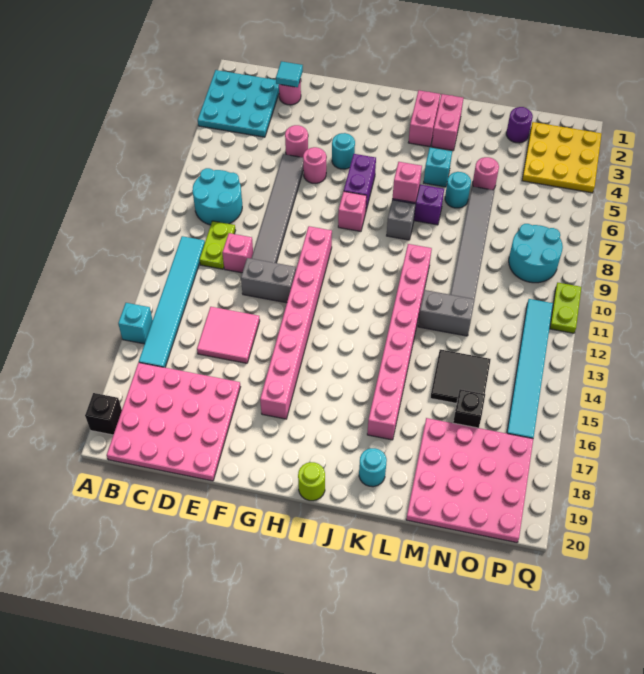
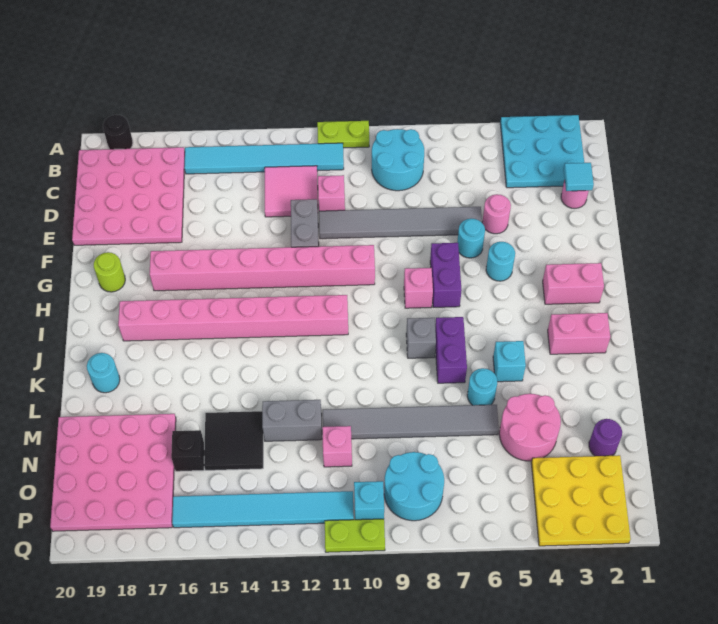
cyan brick A15 level 1 -> cyan brick P10 level 1
black brick A19 level 1 -> black round brick A19 level 1
lime plate C10:C11 level 1 -> lime plate A10:A11 level 1
pink tile D14:E15 level 1 -> pink tile C12:D13 level 1
pink round brick F6 level 1 -> cyan round brick F6 level 1
purple brick H6:H7 level 1 -> purple brick G7:H7 level 1
lime round brick I20 level 1 -> lime round brick G19 level 1
pink brick J7 level 2 -> pink brick N11 level 1
pink brick K2:K3 level 1 -> pink brick H2:H3 level 1
pink brick K10:K17 level 1 -> pink brick I11:I18 level 1
grey brick L12:M12 level 1 -> grey brick M12:M13 level 1
pink round brick M5 level 1 -> pink round brick M4:N5 level 1

